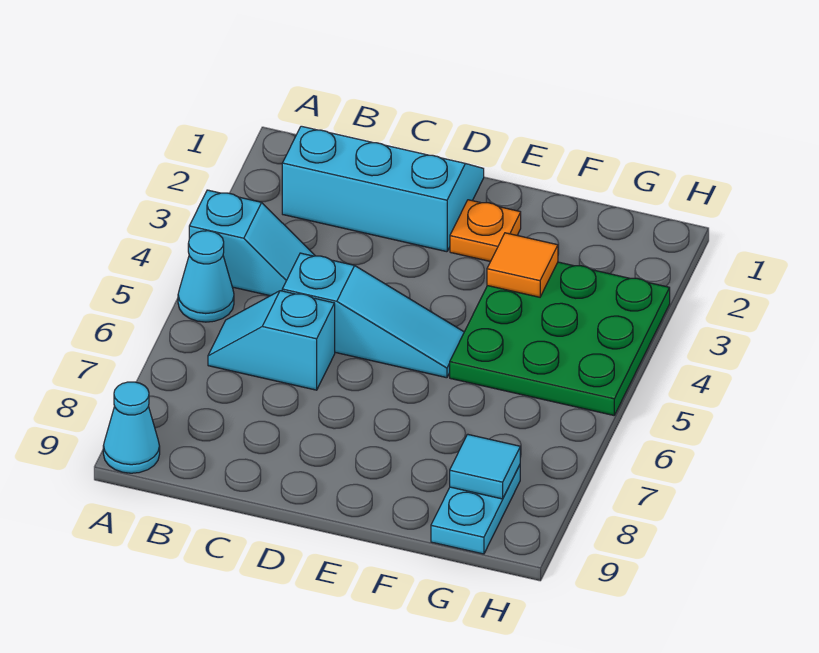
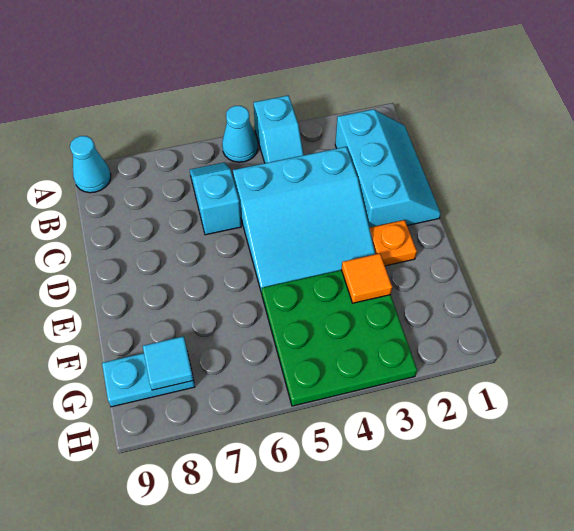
cyan slope C5:E5 level 1 top C -> cyan slope C3:E5 level 1 top C

